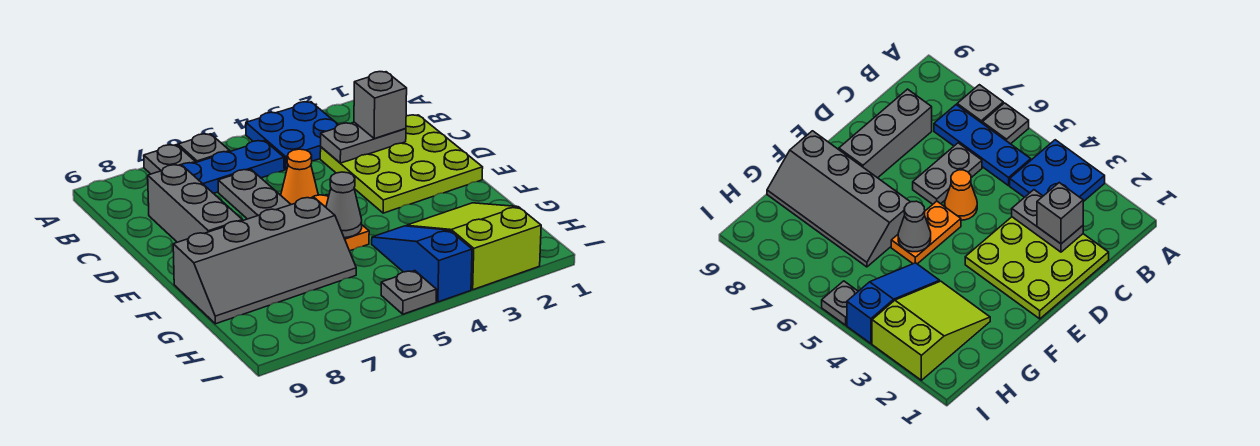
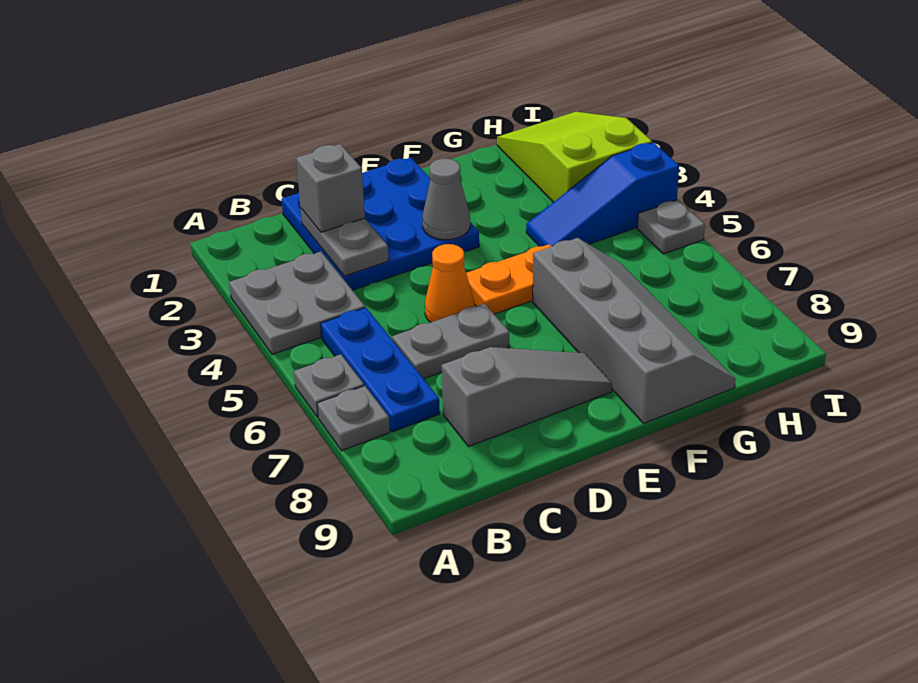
blue plate A3:B4 level 1 -> grey plate A3:B4 level 1
lime plate C1:E3 level 1 -> blue plate C1:E3 level 1
grey brick C8:E8 level 1 -> grey slope C8:E8 level 1 top C
grey cone F5 level 2 -> grey cone E3 level 2
lime slope G2:I3 level 1 top I -> lime slope H1:I3 level 1 top 3

